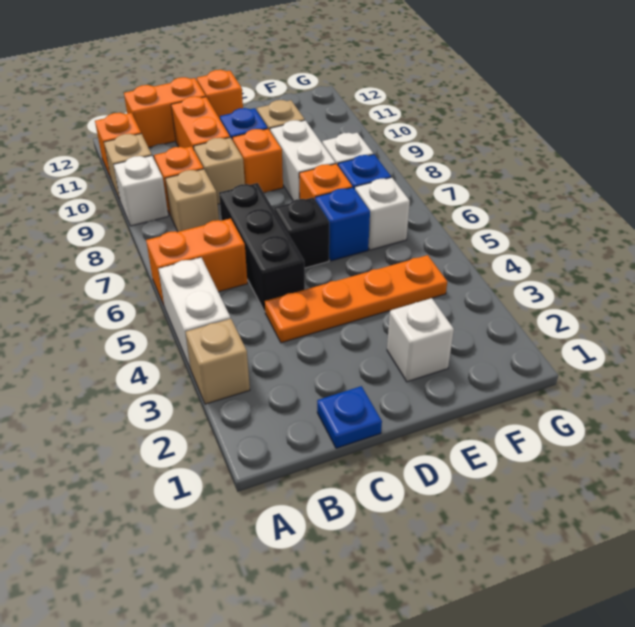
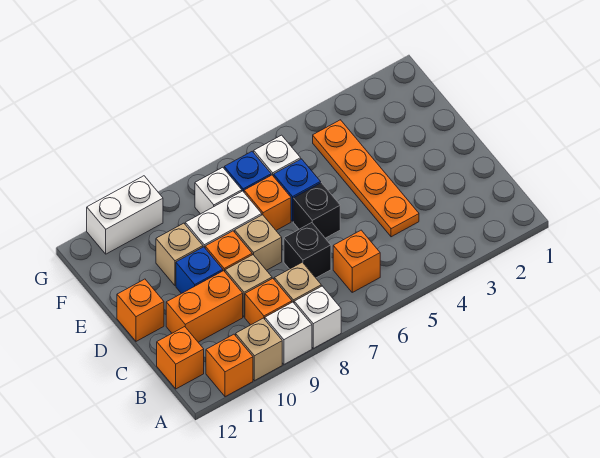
tan brick A3 level 1 -> tan brick D8 level 1
white brick A4:A5 level 1 -> white brick G10:G11 level 1
orange brick A6:B6 level 1 -> orange brick B6 level 1
orange brick B12:C12 level 1 -> orange brick B12 level 1
blue plate C1 level 1 -> none
black brick C5:C7 level 1 -> black brick C7 level 1
white brick E2 level 1 -> white brick A8 level 1

